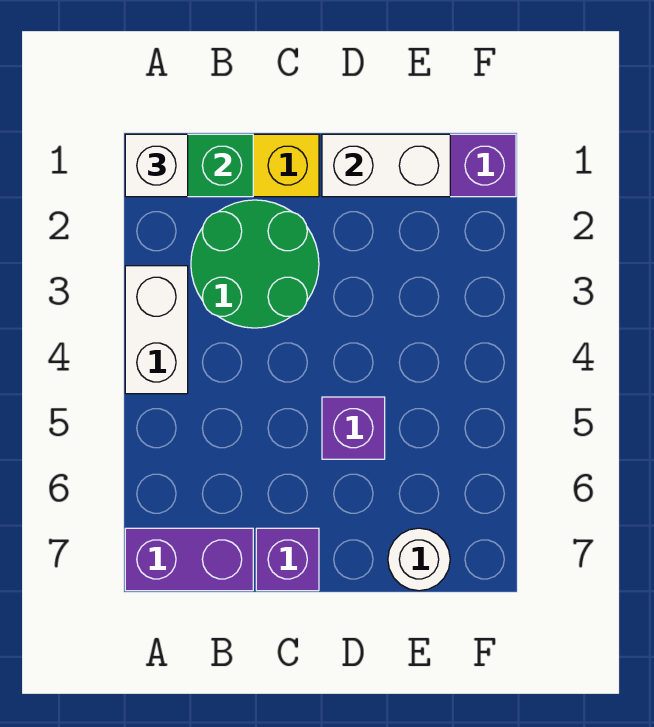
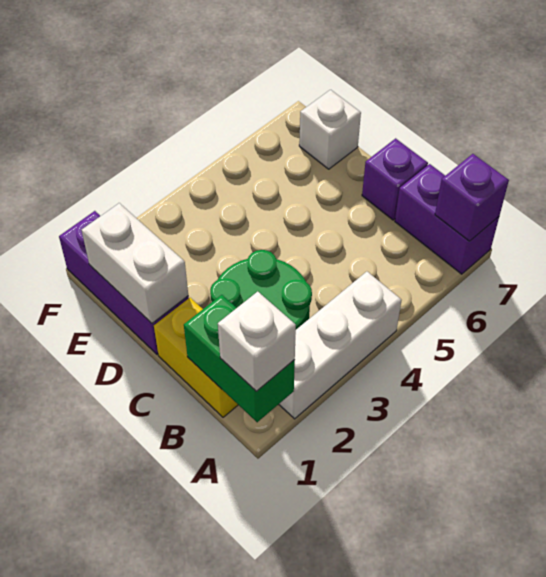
white brick A3:A4 level 1 -> white brick A2:A4 level 1
purple brick D5 level 1 -> purple brick A7 level 2
white round brick E7 level 1 -> white brick E7 level 1

